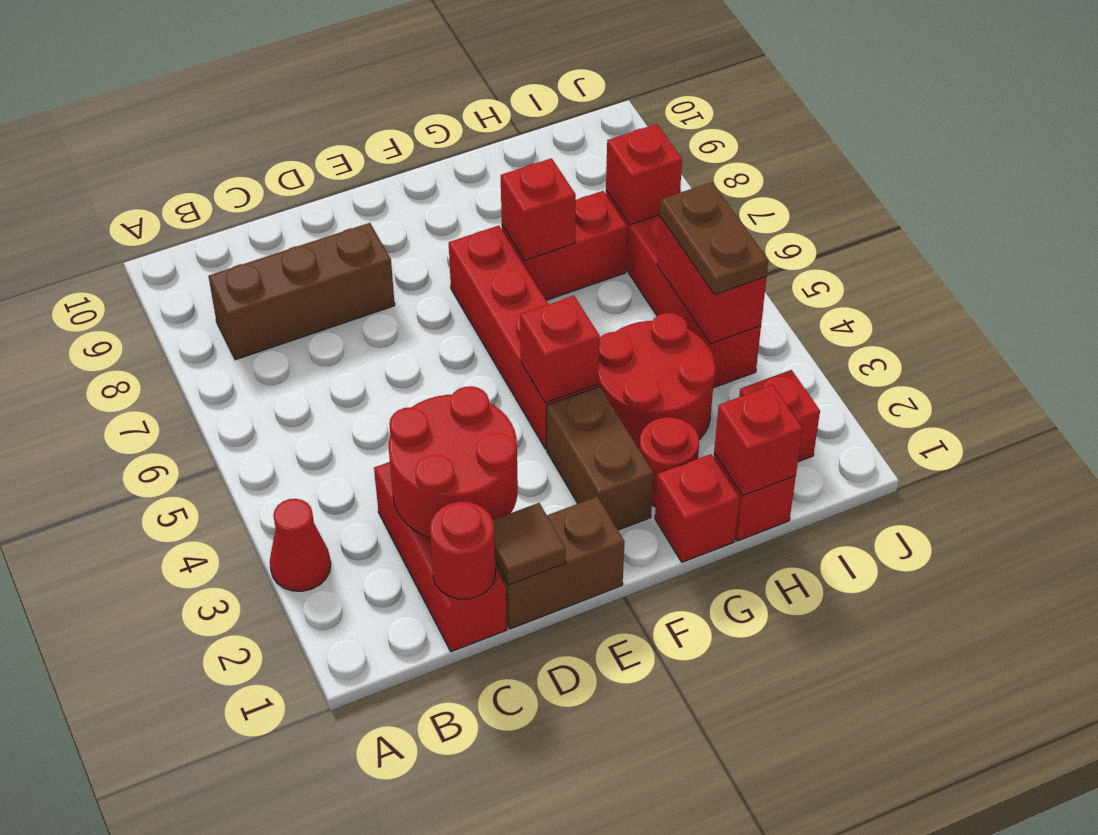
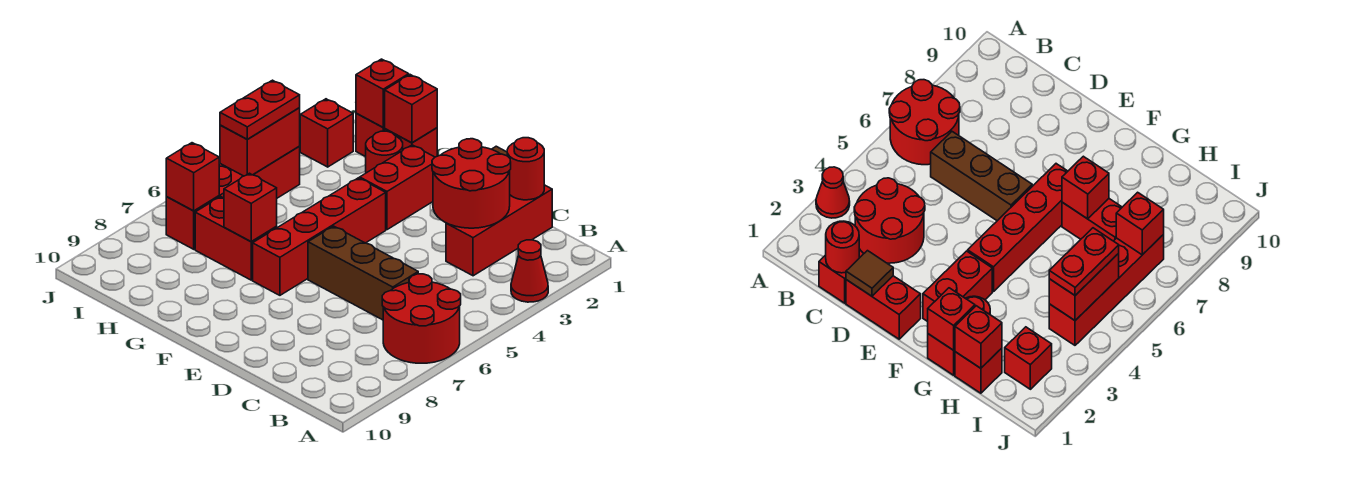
brown brick B8:D8 level 1 -> brown brick C6:E6 level 1
brown brick D1:E1 level 1 -> red brick D1:E1 level 1
brown brick F2:F3 level 1 -> red brick F2:F3 level 1
red brick F4 level 2 -> red brick G1 level 2
red round brick G3:H4 level 1 -> red round brick A6:B7 level 1
brown plate I4:I5 level 3 -> red plate I4:I5 level 3

